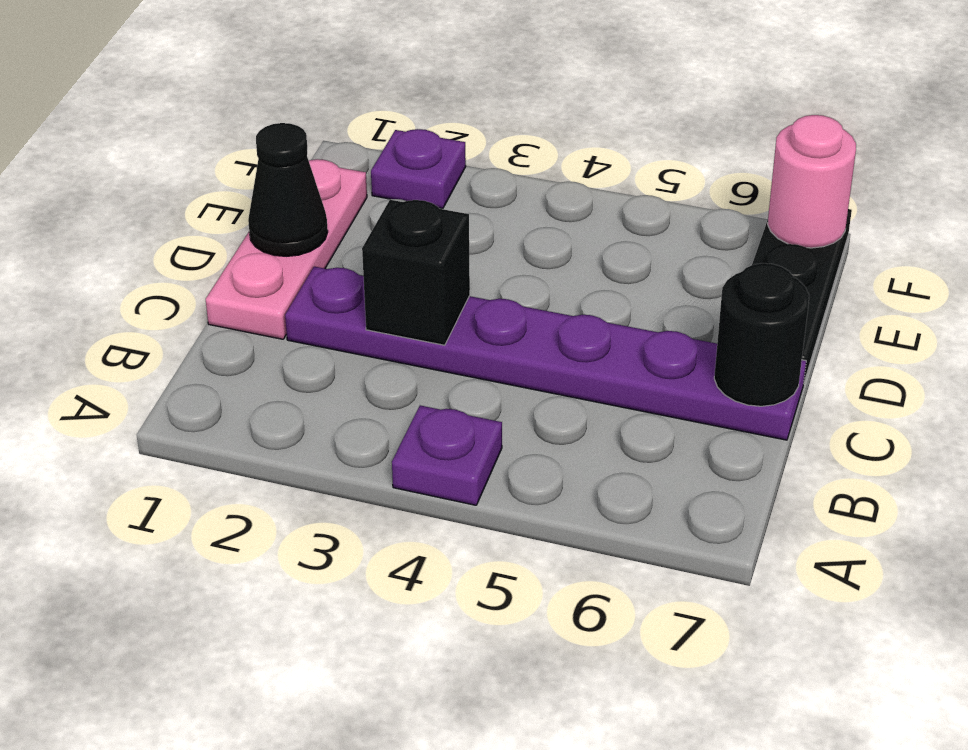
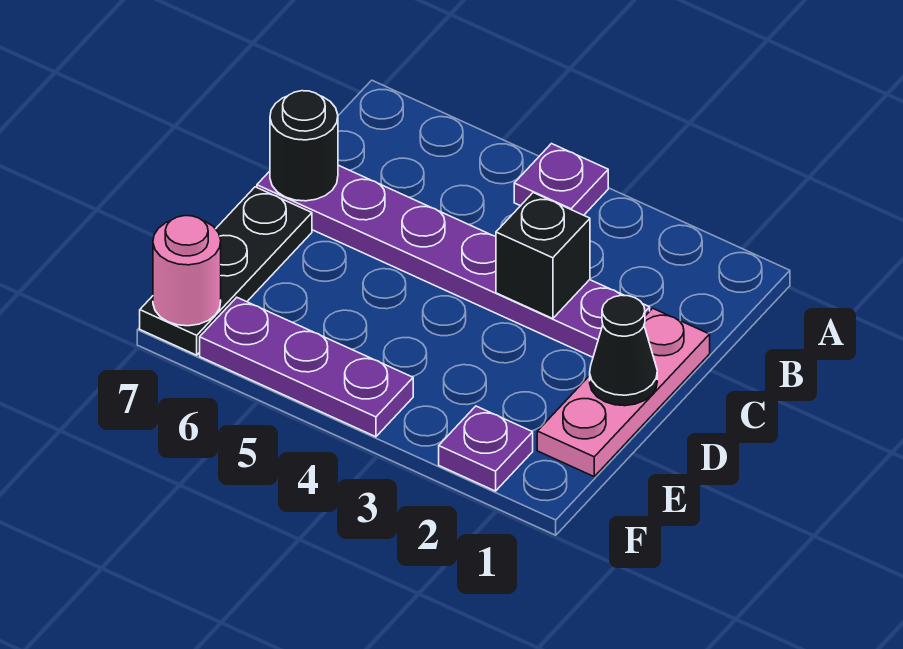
none -> purple plate F4:F6 level 1

